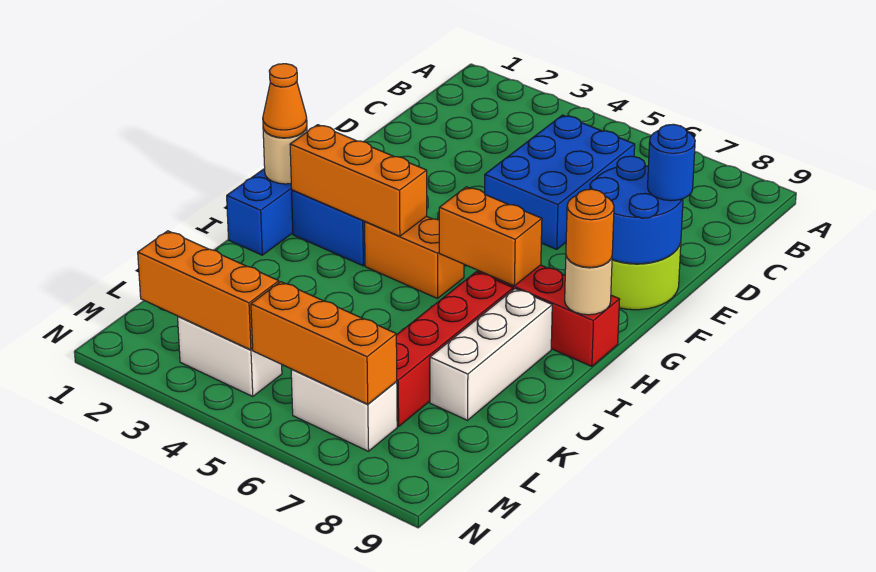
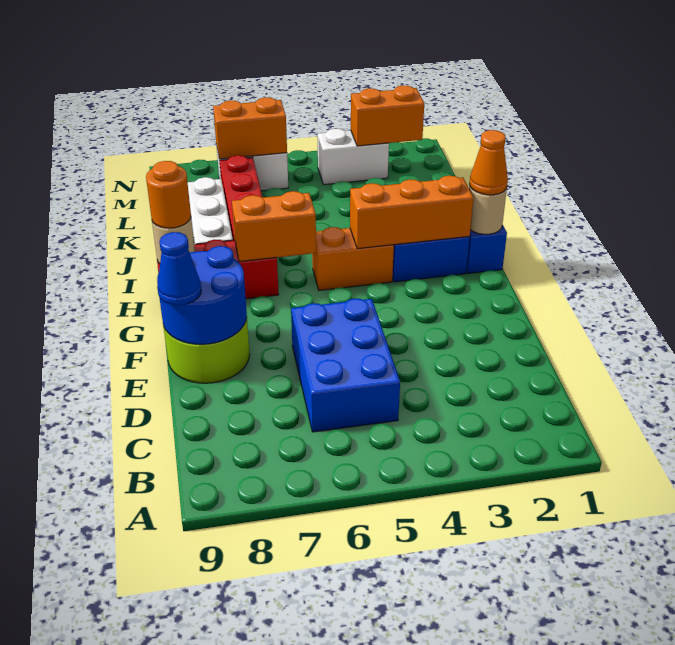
blue round brick E9 level 3 -> blue cone E9 level 3
orange brick M2:M4 level 2 -> orange brick M2:M3 level 2
orange brick M5:M7 level 2 -> orange brick M6:M7 level 2

